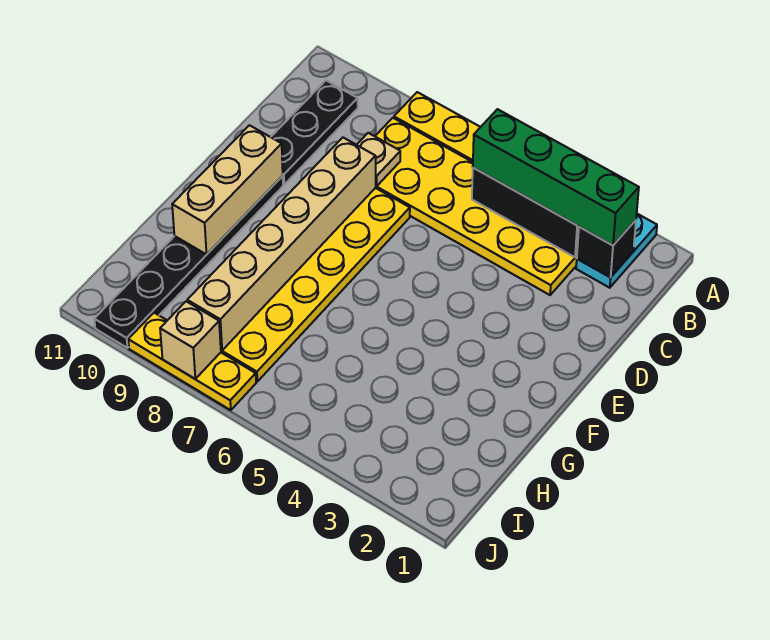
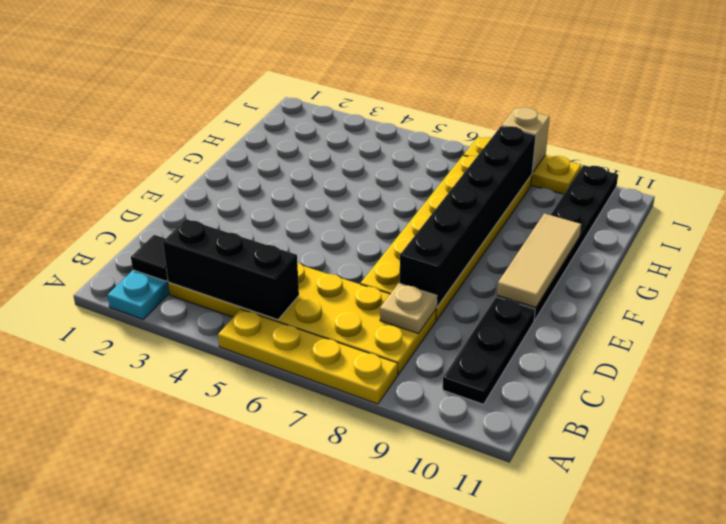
black brick B2 level 2 -> black tile B2 level 2
green brick B2:B5 level 3 -> none
tan brick D8:I8 level 2 -> black brick D8:I8 level 2
tan brick E10:G10 level 2 -> tan tile E10:G10 level 2

